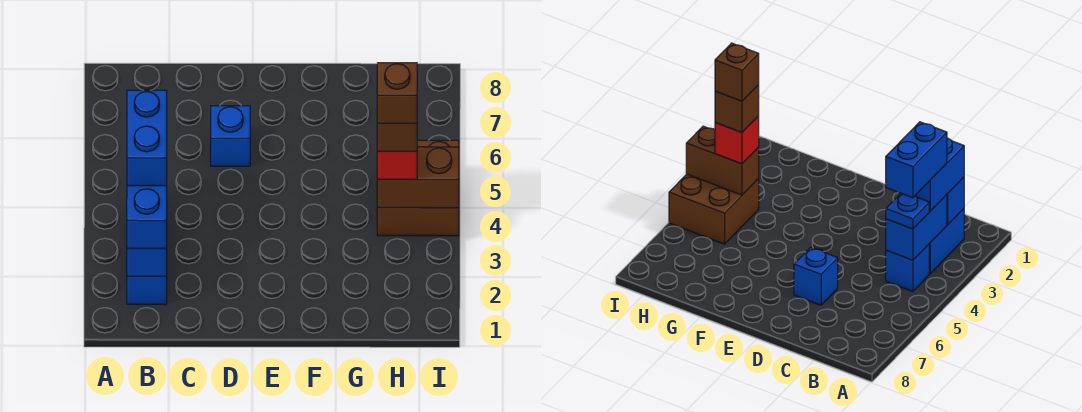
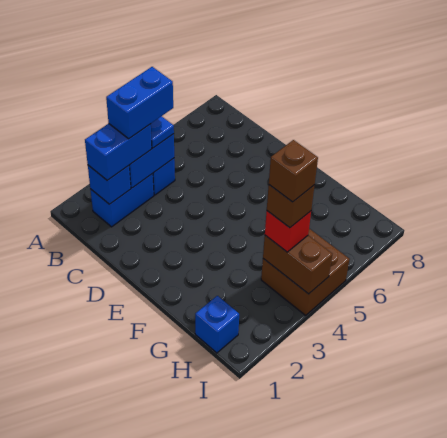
blue brick D6 level 1 -> blue brick H1 level 1

